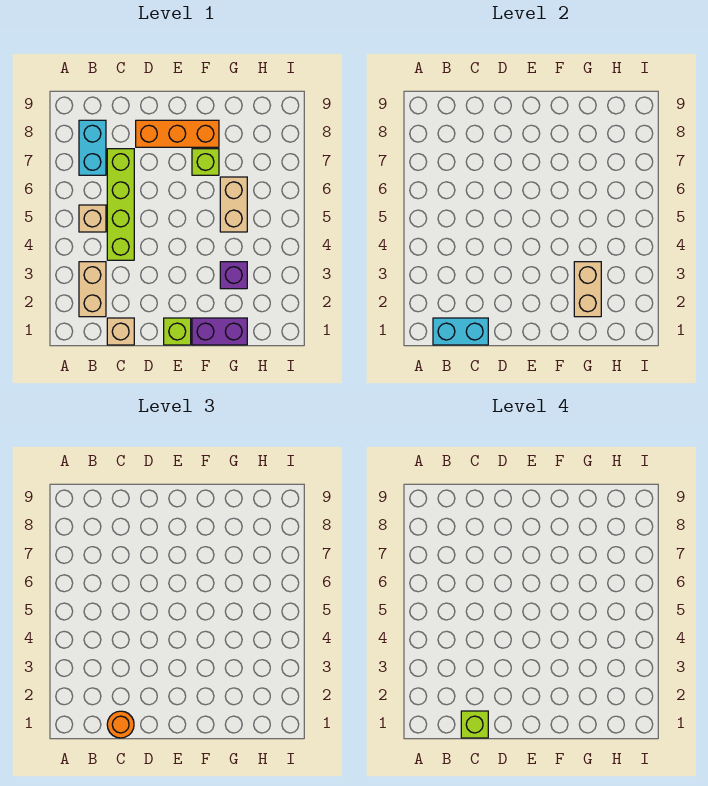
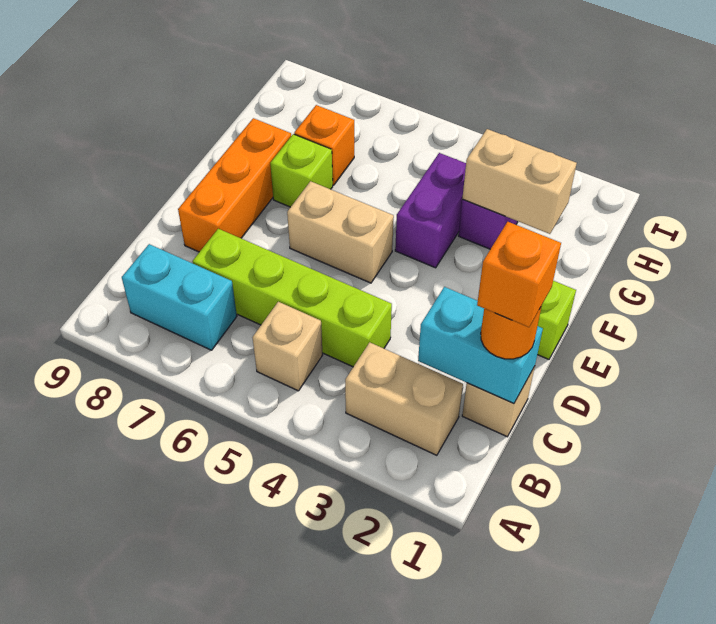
cyan brick B1:C1 level 2 -> cyan brick C1:C2 level 2
lime brick C1 level 4 -> orange brick C1 level 4
purple brick F1:G1 level 1 -> purple brick F4:G4 level 1
tan brick G5:G6 level 1 -> tan brick E5:E6 level 1
none -> orange brick G7 level 1

